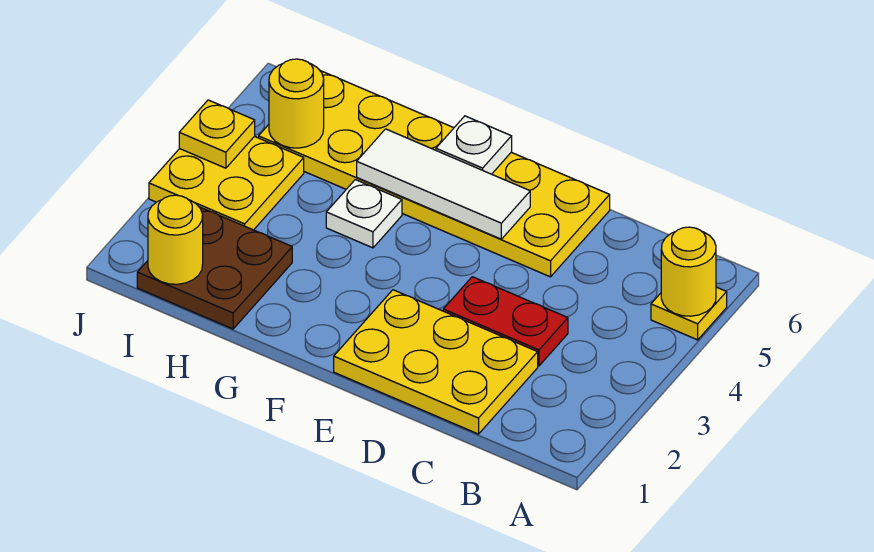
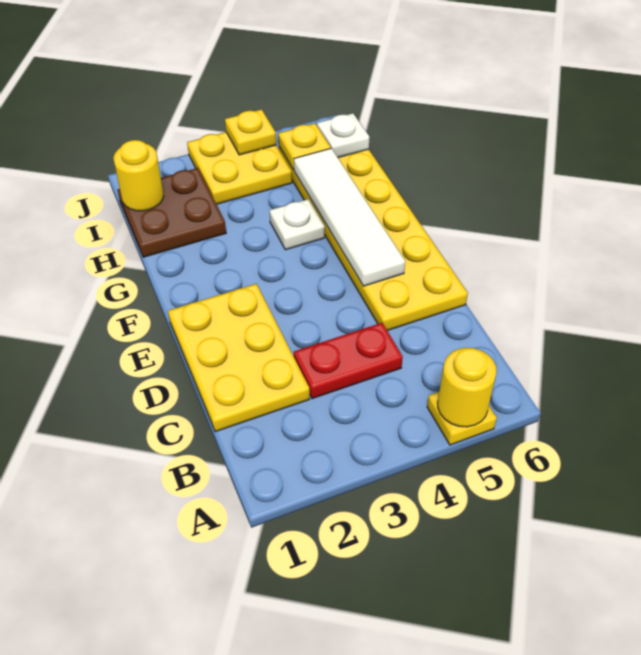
red plate C3:D3 level 1 -> red plate C3:C4 level 1
white tile E5:G5 level 2 -> white tile E5:H5 level 2
white plate F6 level 2 -> white plate I6 level 2
yellow round brick I5 level 2 -> yellow plate I5 level 2

